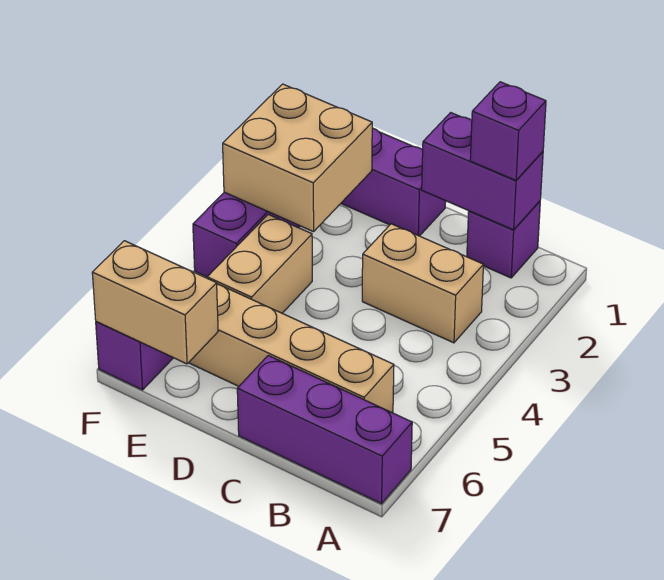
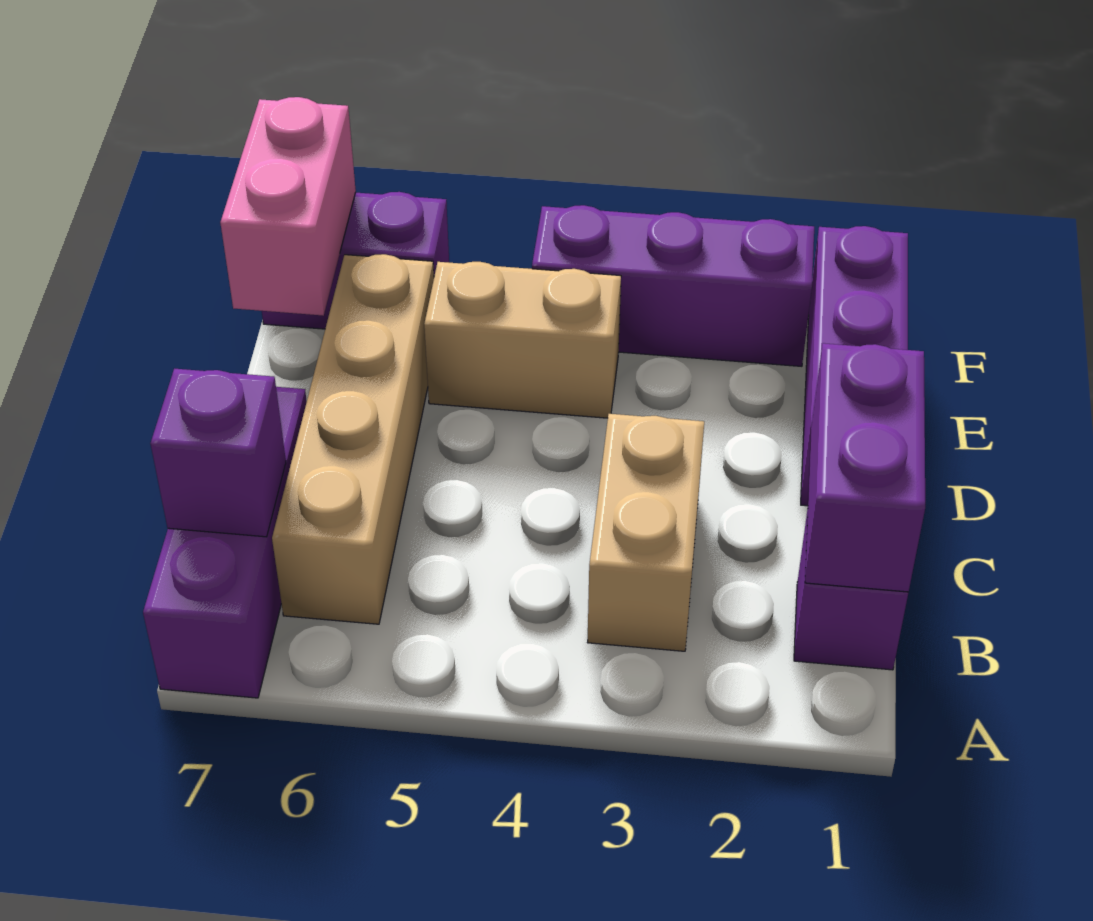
purple brick B1 level 3 -> purple brick B7 level 2
tan brick E2:F3 level 2 -> none
tan brick E7:F7 level 2 -> pink brick E7:F7 level 2

